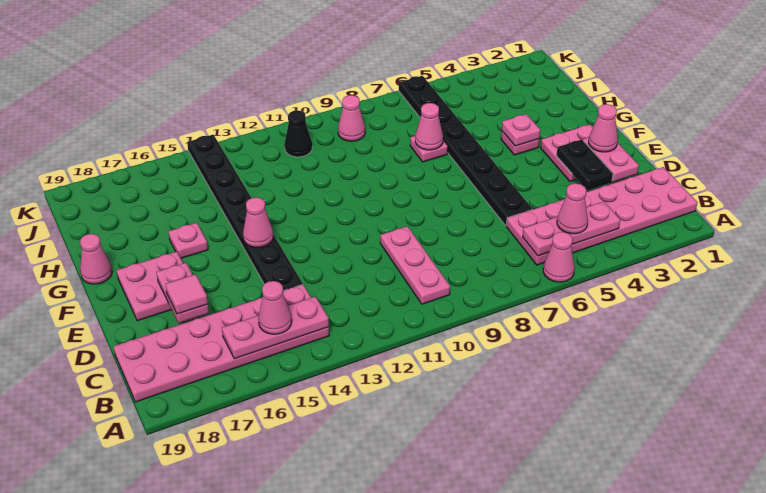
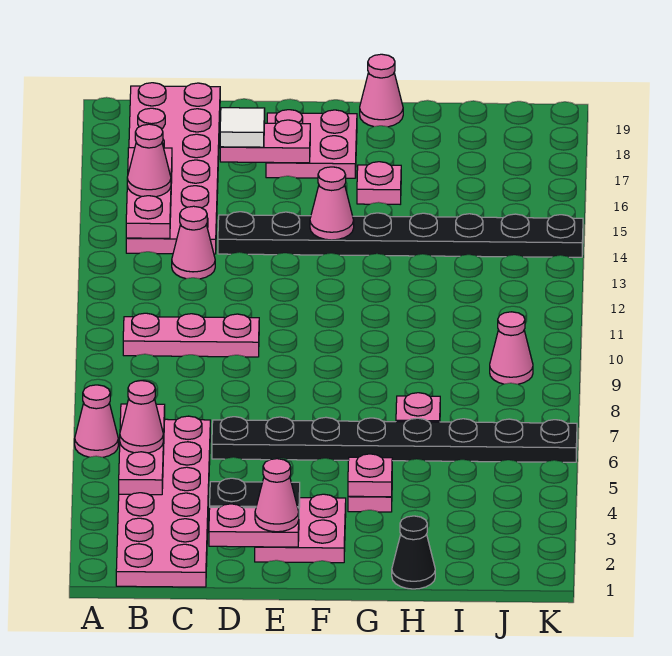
pink tile D17 level 3 -> white tile D17 level 3
pink cone H7 level 2 -> pink cone C13 level 1
black cone J11 level 1 -> black cone H1 level 1

